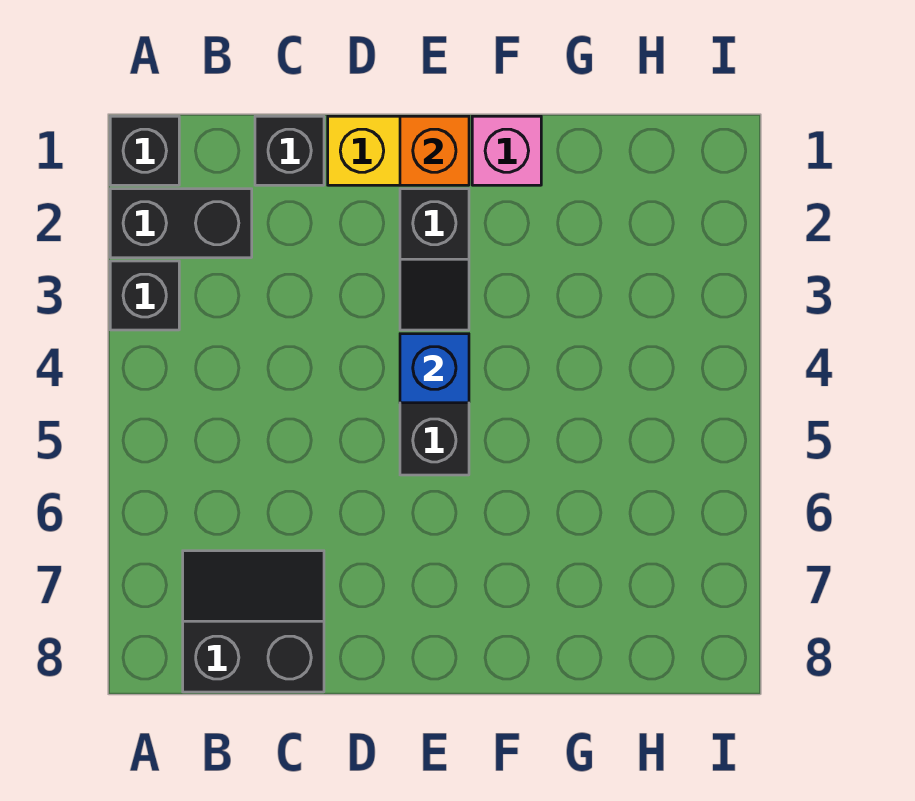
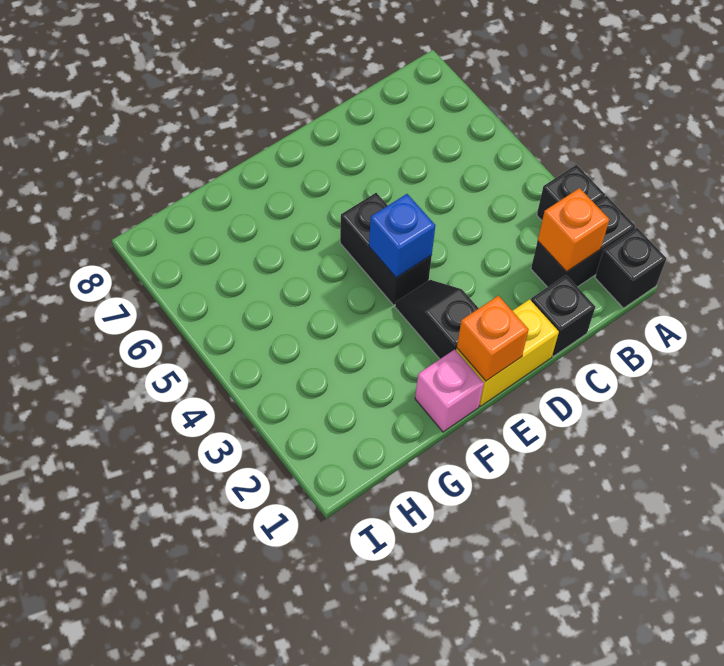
none -> orange brick B2 level 2
black slope B7:C8 level 1 top 8 -> none

